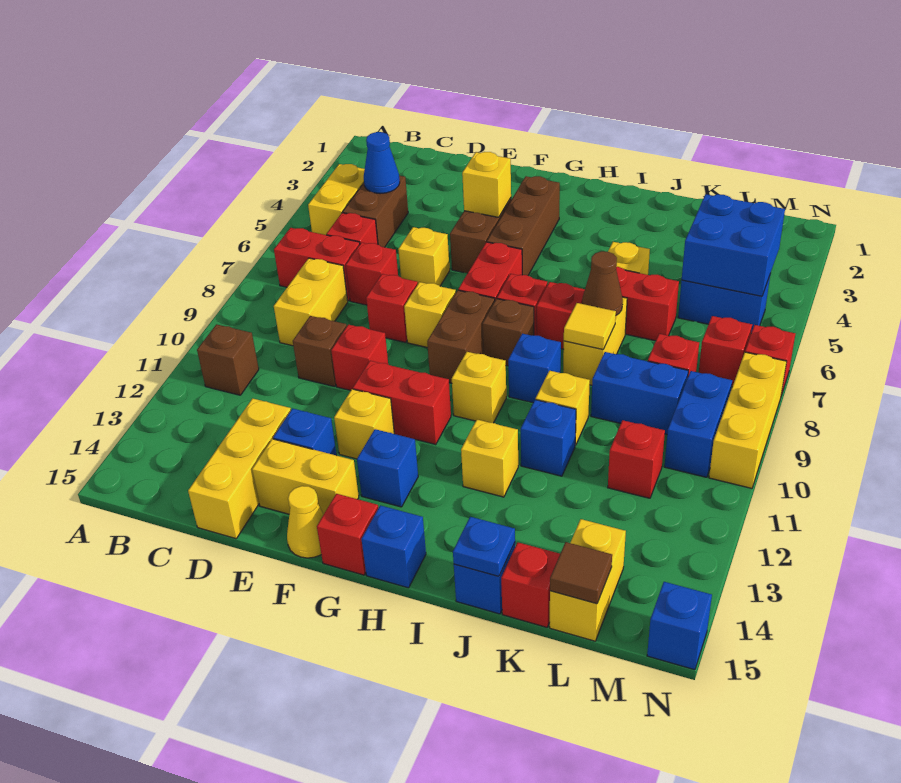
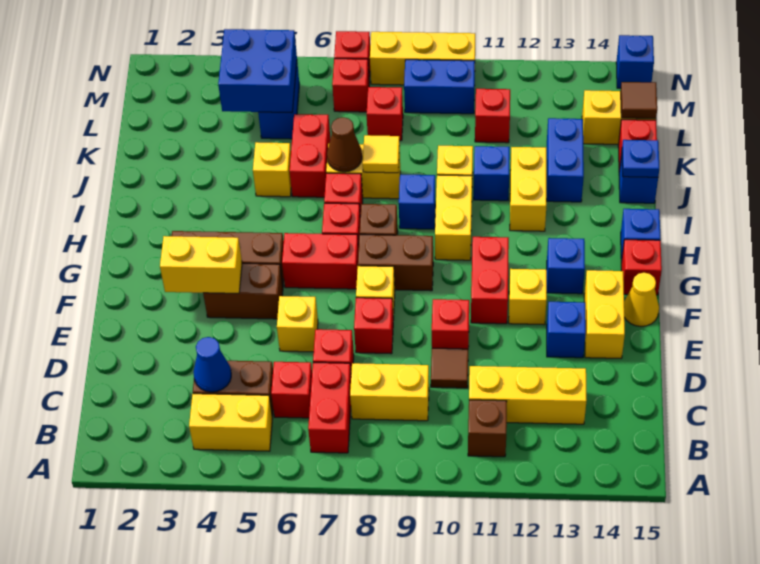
brown brick D10 level 1 -> brown tile D10 level 1
yellow brick D13:D15 level 1 -> yellow brick C11:C13 level 1
yellow brick F4 level 2 -> yellow brick F3:F4 level 2
yellow brick H10 level 1 -> yellow brick H10:I10 level 1
yellow brick I12 level 1 -> yellow brick I12:J12 level 1
blue brick K9:L9 level 1 -> blue brick J13:K13 level 1

